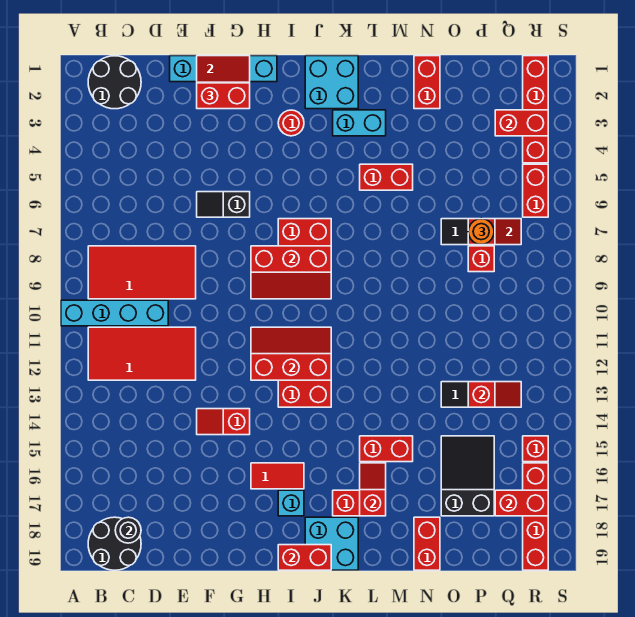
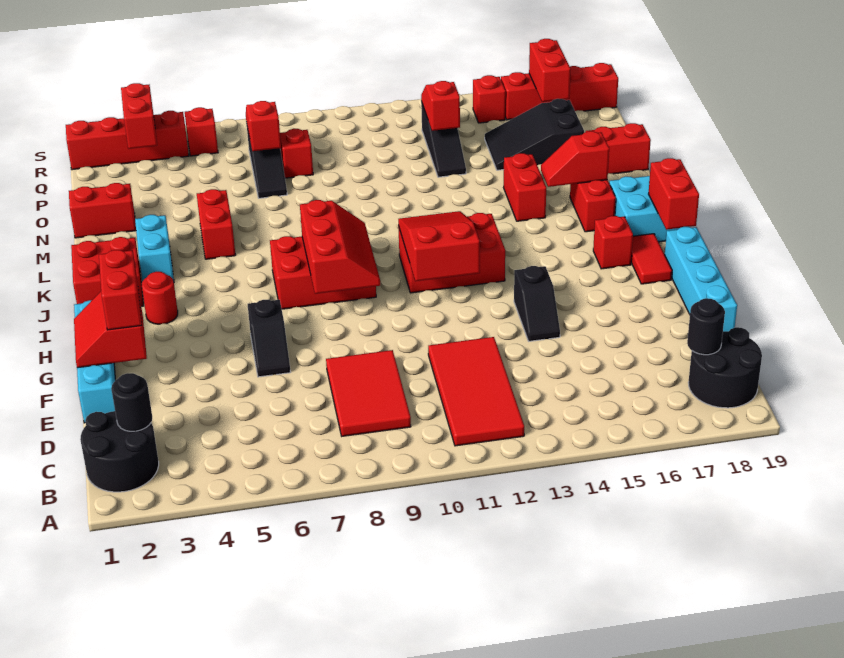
cyan brick A10:D10 level 1 -> cyan brick E19:H19 level 1
red tile B8:E9 level 1 -> red tile C8:E9 level 1
none -> black round brick C2 level 2
red slope F14:G14 level 1 top G -> black slope F14:G14 level 1 top G
red slope H11:J12 level 2 top 12 -> red slope H11:J12 level 2 top H
red tile H16:I16 level 1 -> red tile H18:I18 level 1
cyan brick I17 level 1 -> red brick I17 level 1
cyan brick J1:K2 level 1 -> red brick J1:K2 level 1
orange round brick P7 level 3 -> none
red brick R5:R6 level 1 -> red brick R5 level 1

